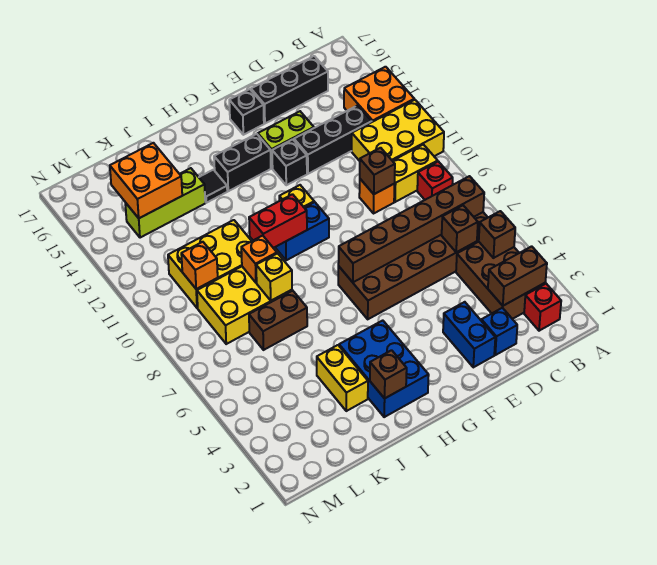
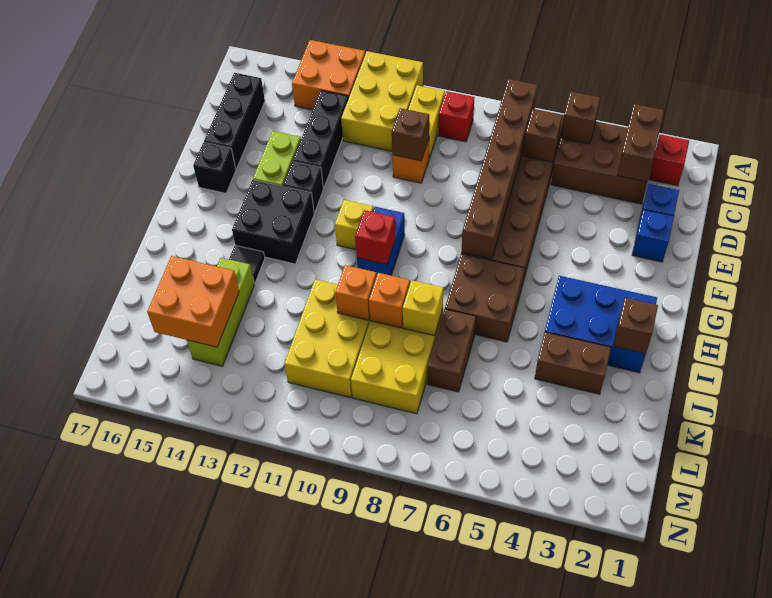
blue brick E2:E3 level 1 -> blue brick E2 level 1
black brick G14:H14 level 1 -> black brick G13:H14 level 1
none -> brown brick H6:I7 level 1
red brick H10:I10 level 2 -> red brick H10 level 2
yellow brick J3:J4 level 1 -> brown brick J3:J4 level 1
orange brick L10 level 2 -> orange brick J10 level 2

